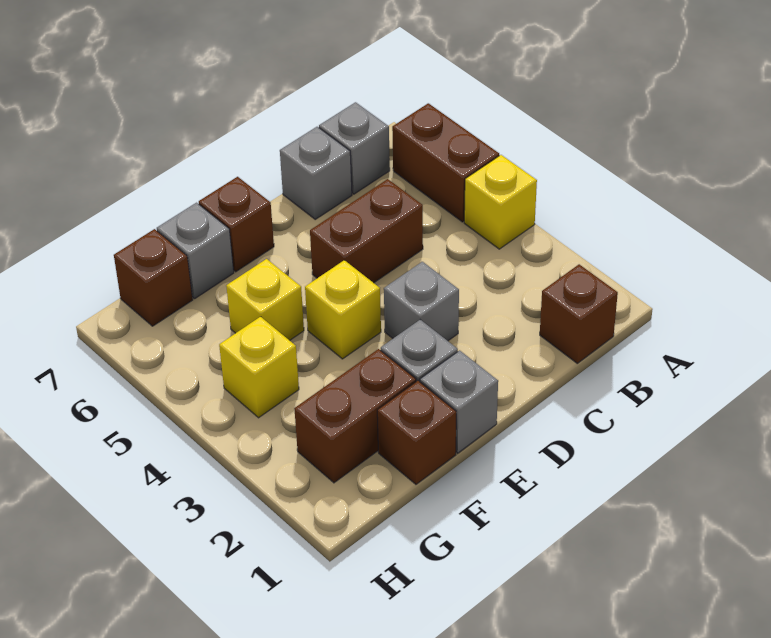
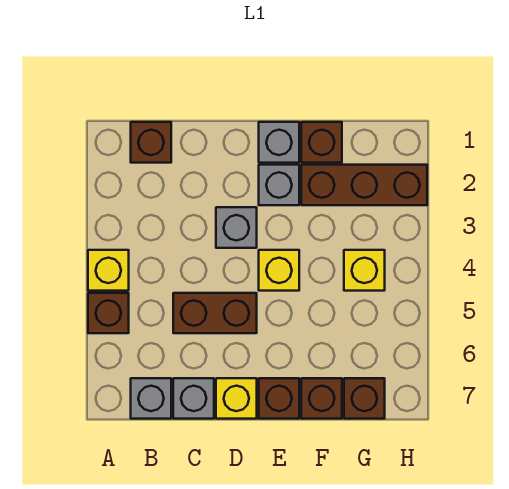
brown brick A5:A6 level 1 -> brown brick A5 level 1
brown brick F2:G2 level 1 -> brown brick F2:H2 level 1
yellow brick F5 level 1 -> yellow brick D7 level 1
grey brick F7 level 1 -> brown brick F7 level 1

